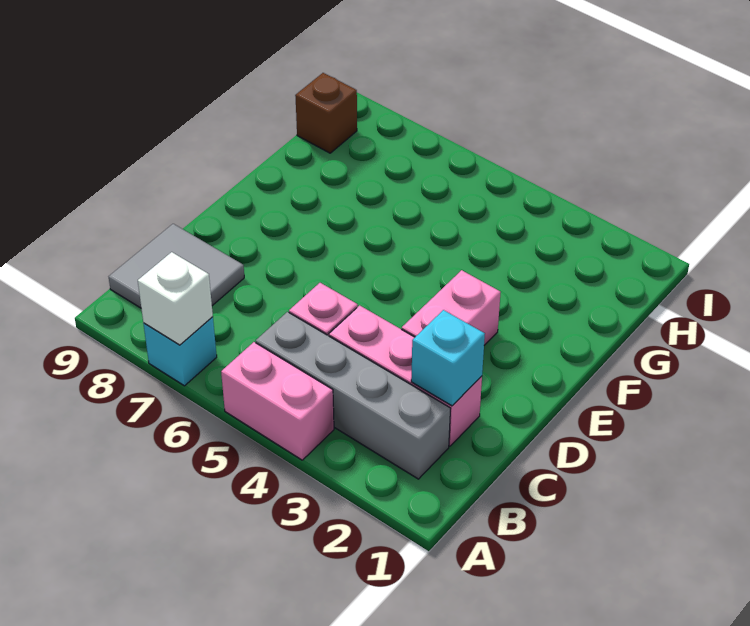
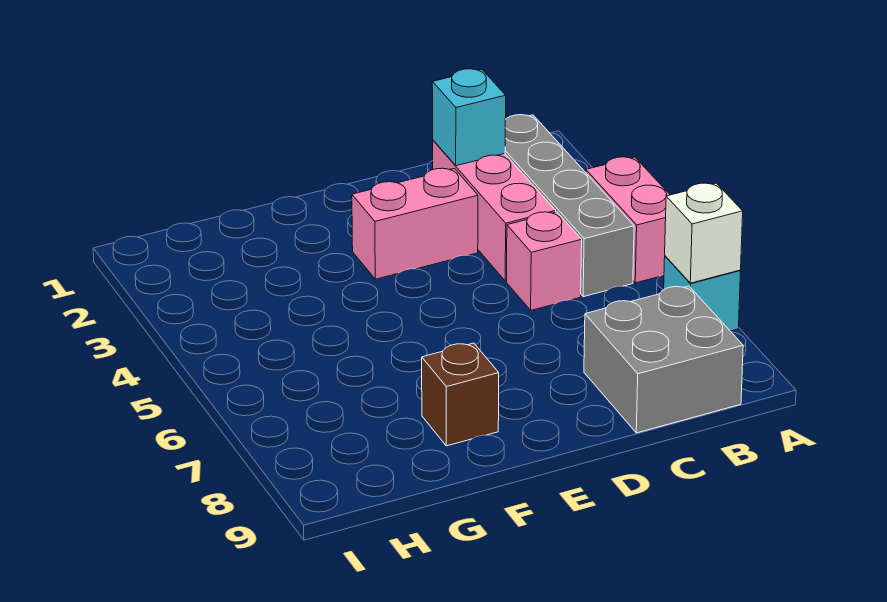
grey tile B8:C9 level 1 -> grey brick B8:C9 level 1
brown brick H9 level 1 -> brown brick F8 level 1

